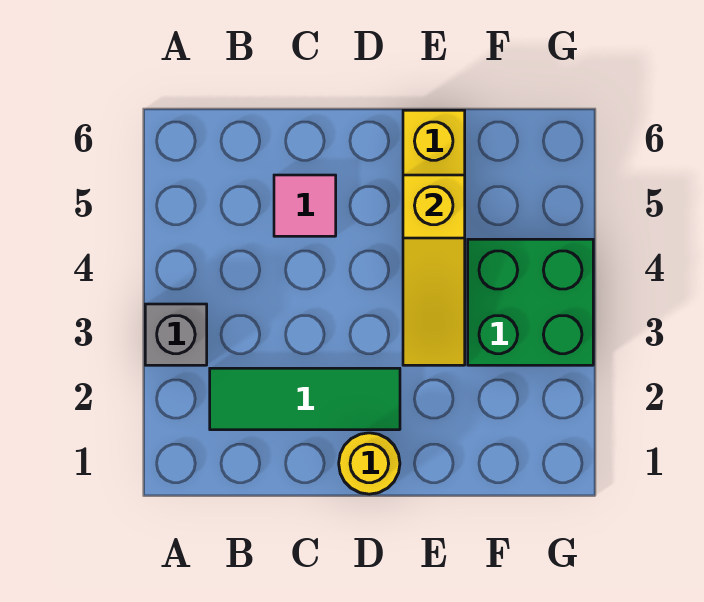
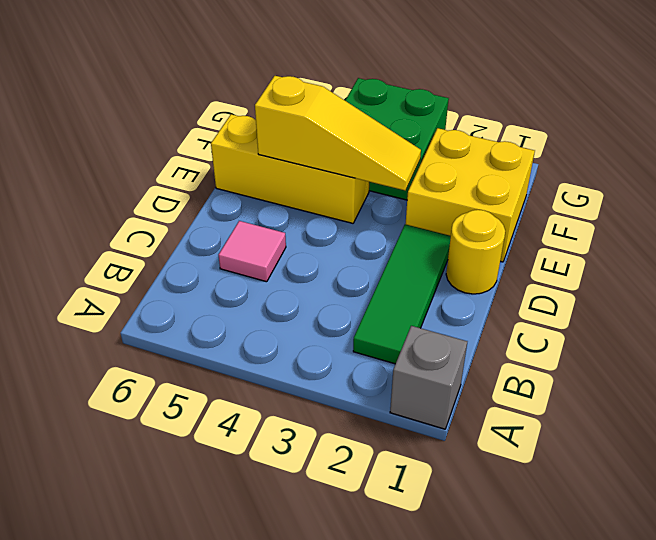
grey brick A3 level 1 -> grey brick A1 level 1
none -> yellow brick E1:F2 level 1

